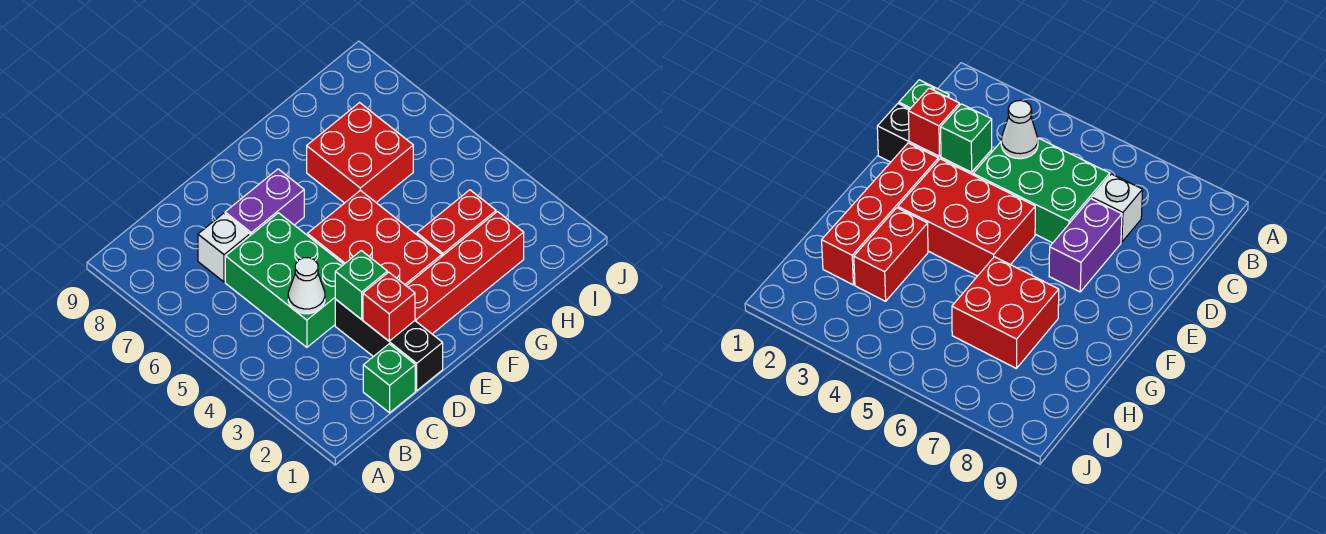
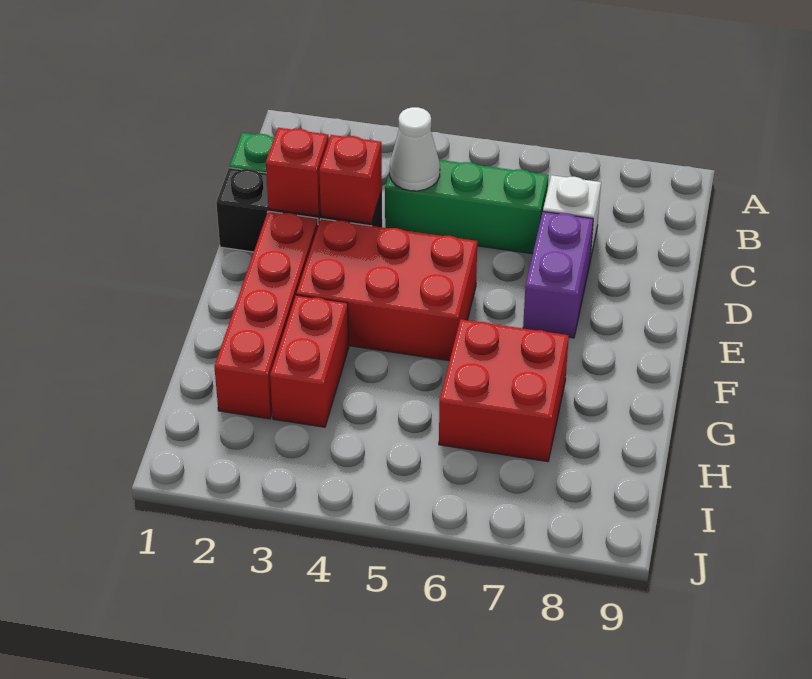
green brick C4:D6 level 1 -> green brick C4:C6 level 1
green brick D3 level 2 -> red brick D3 level 2

